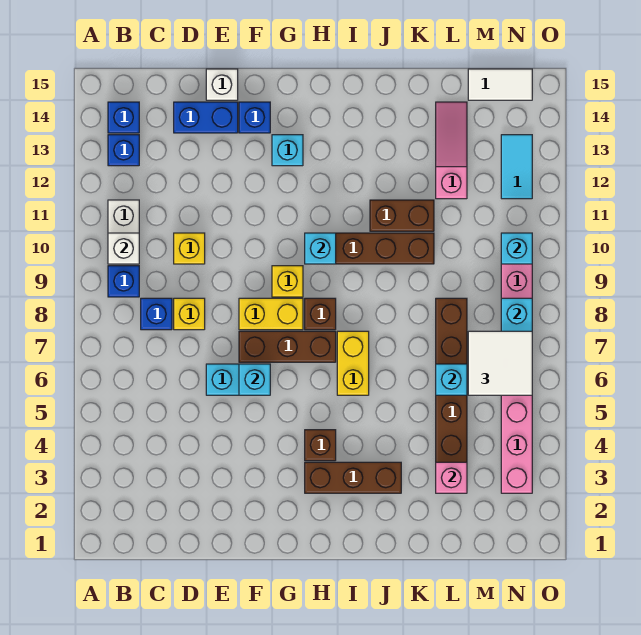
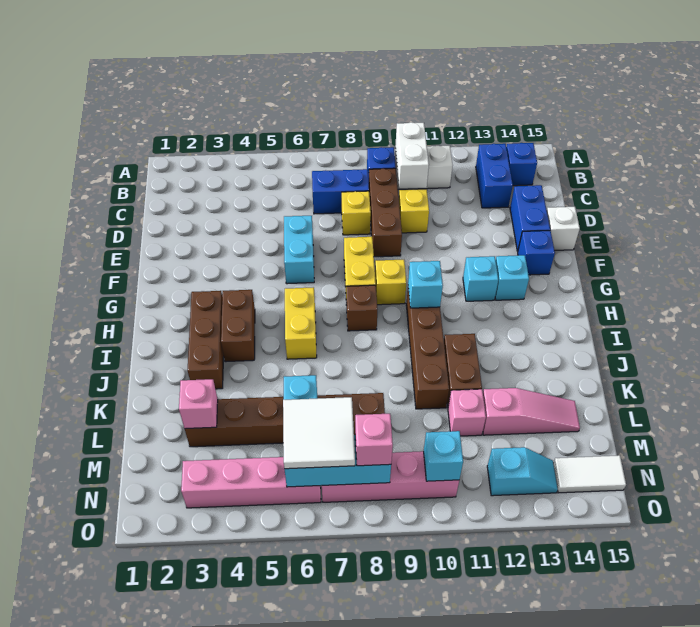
white brick B10 level 2 -> white brick B10:C10 level 2
blue brick B13 level 1 -> blue brick B13:C13 level 1
blue brick C8 level 1 -> blue brick C7:C8 level 1
cyan brick F6 level 2 -> cyan brick G12 level 1
brown brick F7:H7 level 1 -> brown brick C9:E9 level 1
brown brick H4 level 1 -> brown brick H4:I4 level 1
yellow brick I6:I7 level 1 -> yellow brick H6:I6 level 1
none -> pink brick L11 level 1
white tile M15:N15 level 1 -> white tile N14:N15 level 1
none -> pink brick N8 level 3
cyan tile N12:N13 level 1 -> cyan slope N12:N13 level 1 top 12

